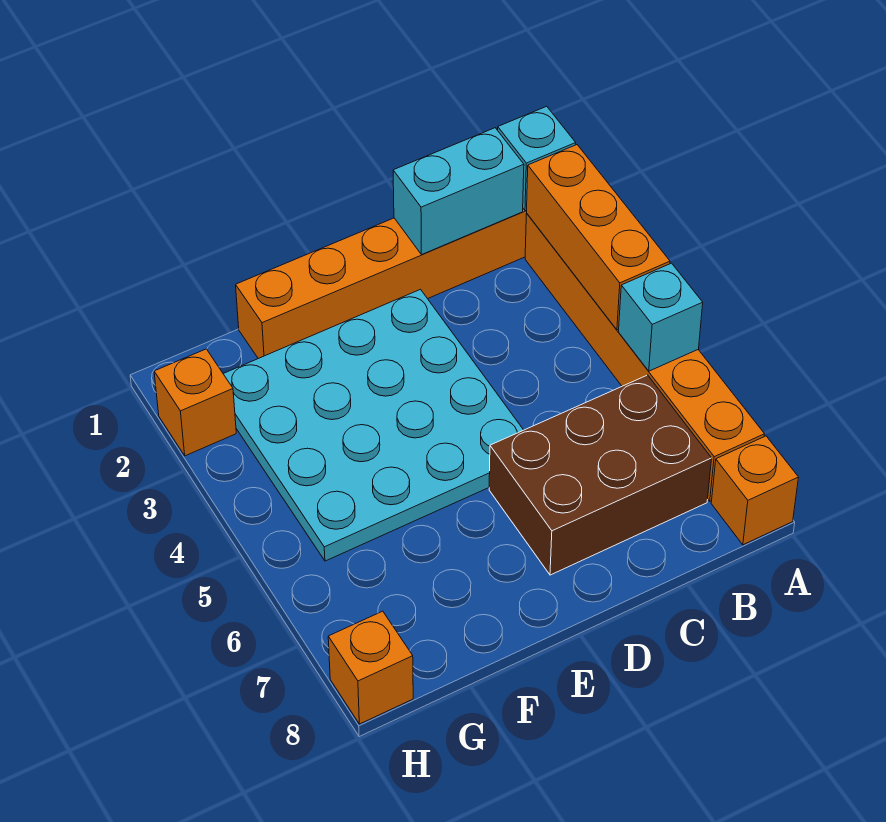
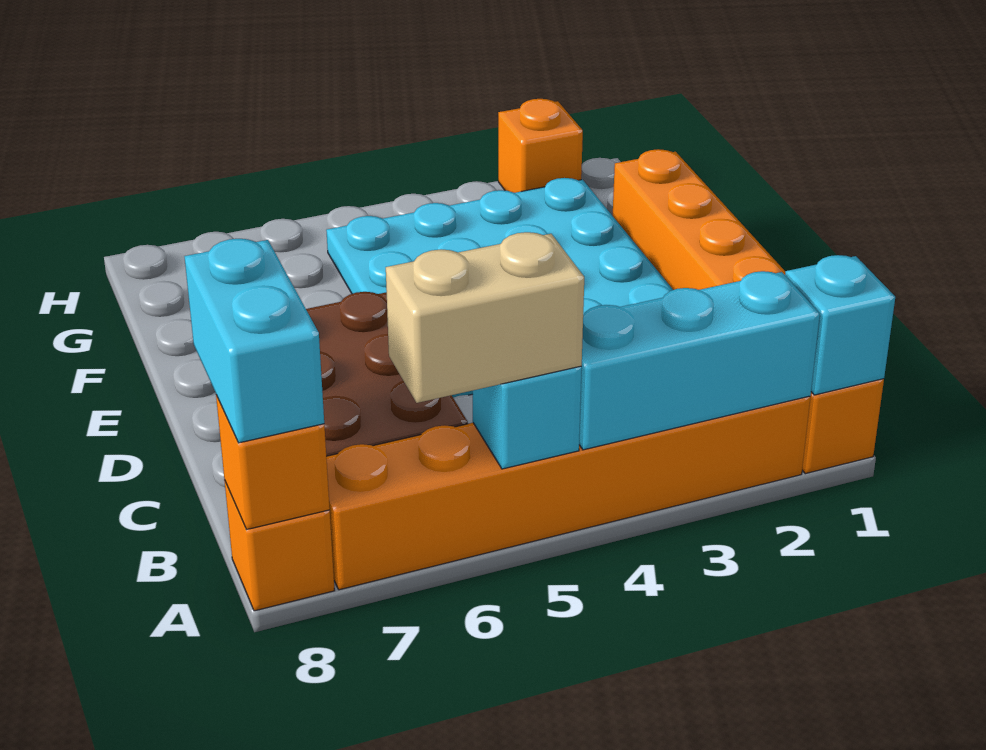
orange brick A2:A4 level 2 -> cyan brick A2:A4 level 2
none -> tan brick A5:A6 level 3
cyan brick B1:C1 level 2 -> cyan brick A8:B8 level 3
orange brick H8 level 1 -> orange brick A8 level 2

